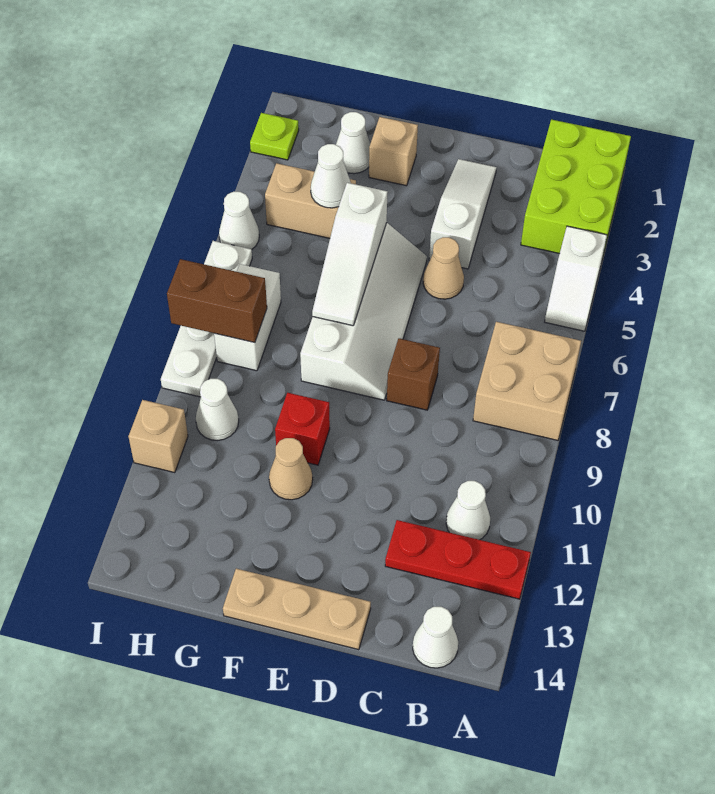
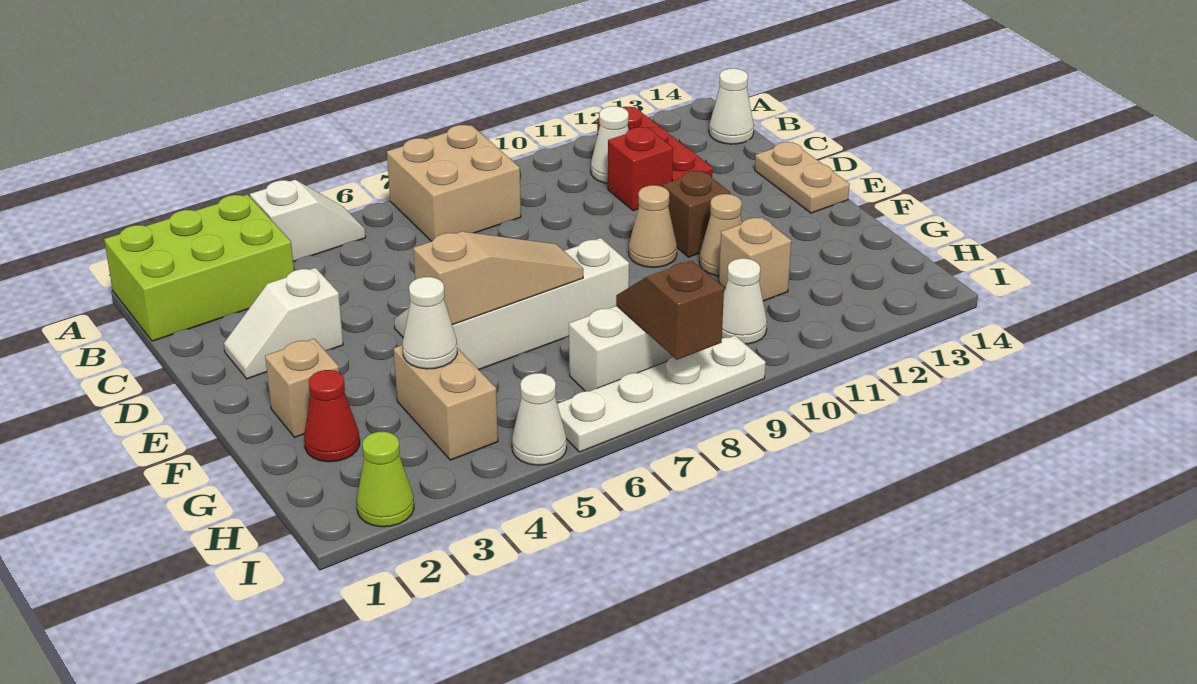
white slope D2:D4 level 1 top 4 -> white slope D2:D3 level 1 top 3
tan cone D5 level 1 -> tan cone E10 level 1
brown brick D8 level 1 -> brown brick E11 level 1
tan plate D14:F14 level 1 -> tan plate D14:E14 level 1
white slope F5:F7 level 2 top 5 -> tan slope F5:F7 level 2 top 5
red brick F10 level 1 -> red brick C11 level 1
white cone G2 level 1 -> red cone G2 level 1
brown brick H8:I8 level 2 -> brown slope H8:I8 level 2 top I
lime plate I2 level 1 -> lime cone I2 level 1
tan brick I11 level 1 -> tan brick G11 level 1

